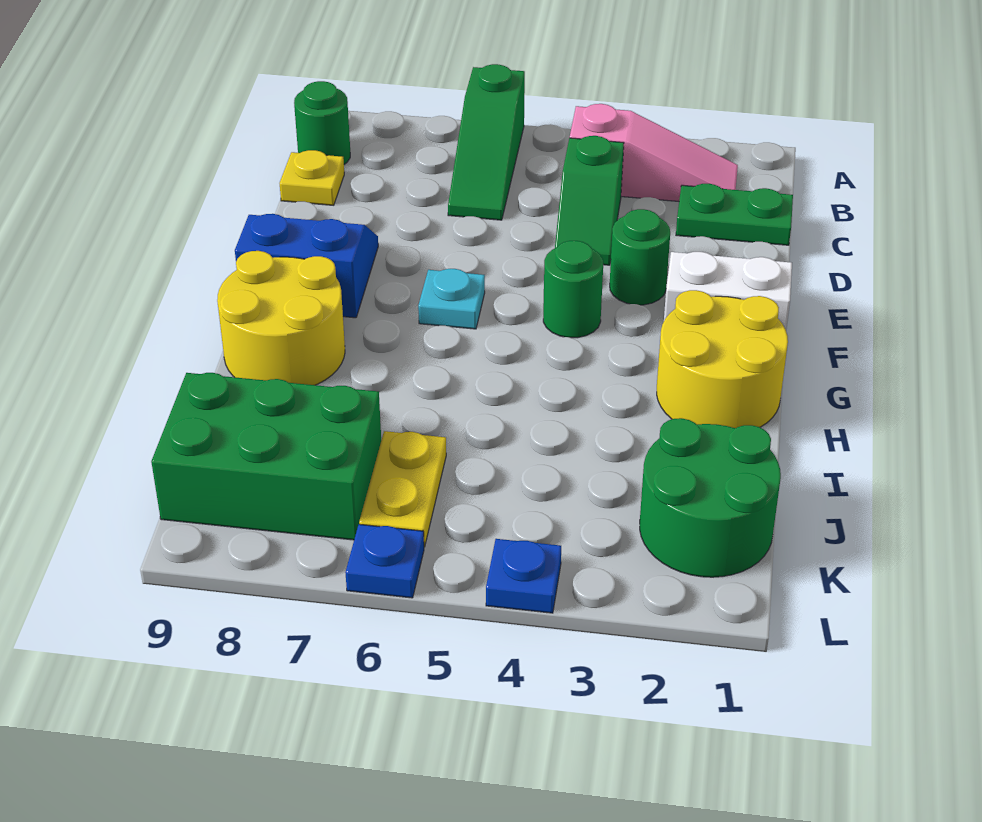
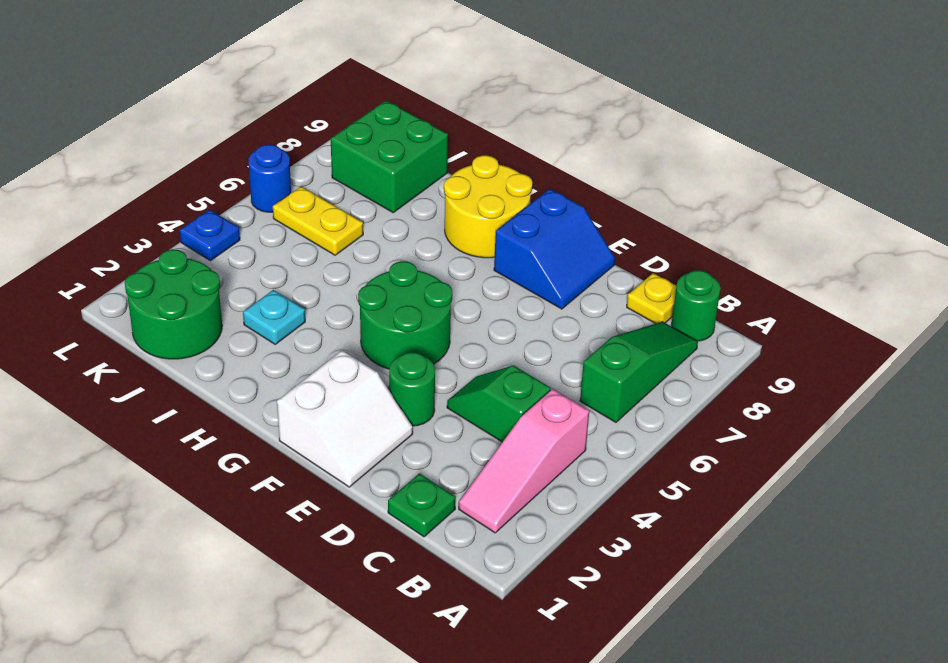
green slope A6:C6 level 1 top A -> green slope B6:B8 level 1 top 6
green plate C1:C2 level 1 -> green plate C1 level 1
green round brick F4 level 1 -> green round brick F4:G5 level 1
cyan plate F6 level 1 -> cyan plate I3 level 1
yellow round brick G1:H2 level 1 -> none
green brick J7:K9 level 1 -> green brick J8:K9 level 1
blue plate L6 level 1 -> blue round brick L6 level 1

